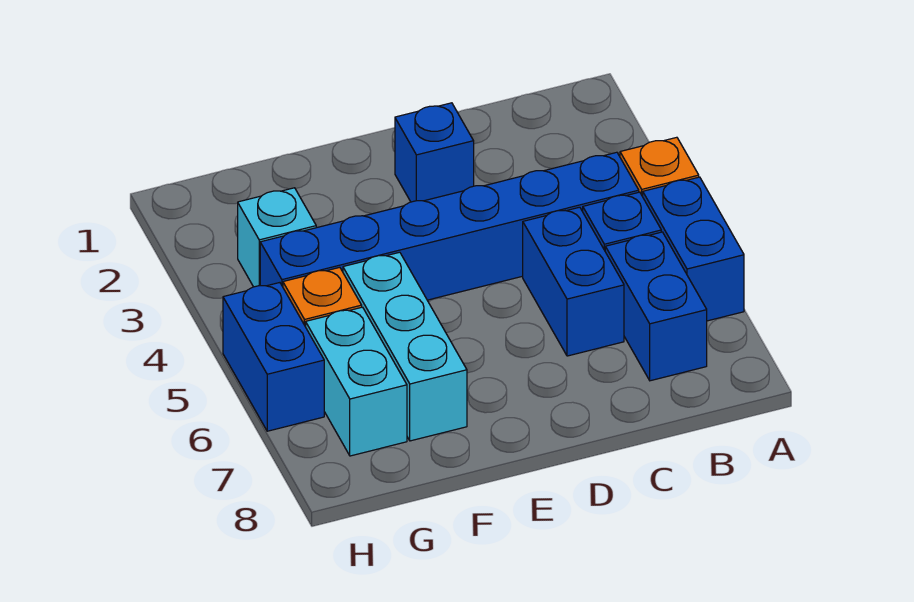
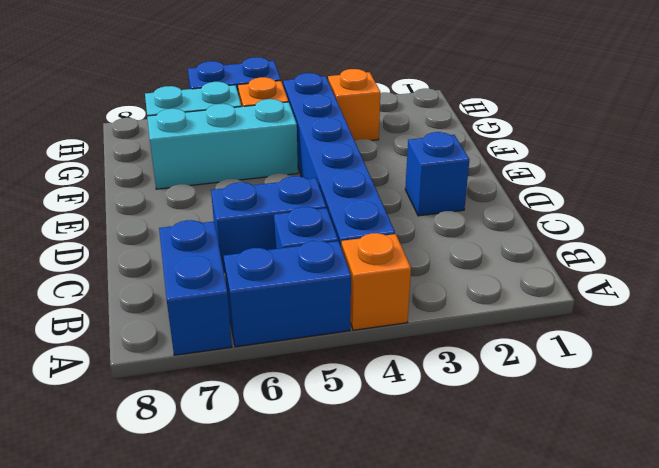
blue brick B6:B7 level 1 -> blue brick A7:B7 level 1
cyan brick G3 level 1 -> orange brick G3 level 1

